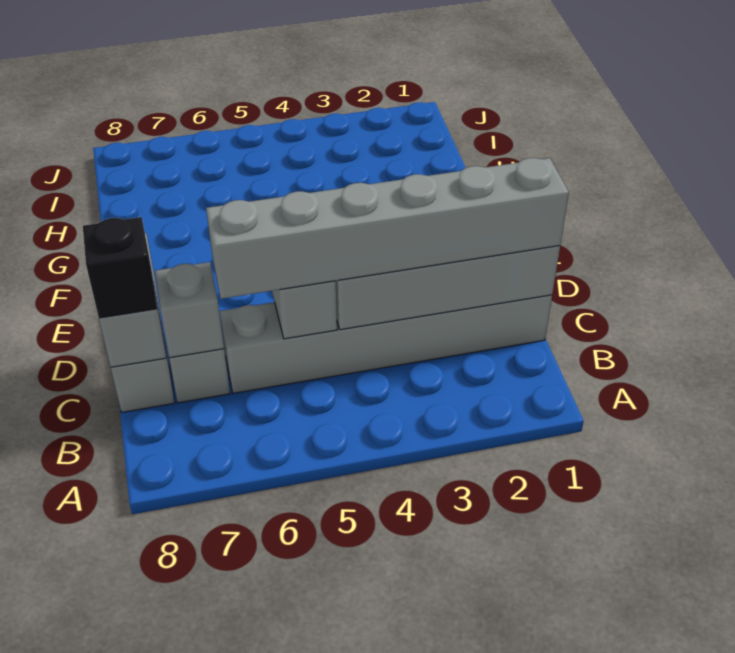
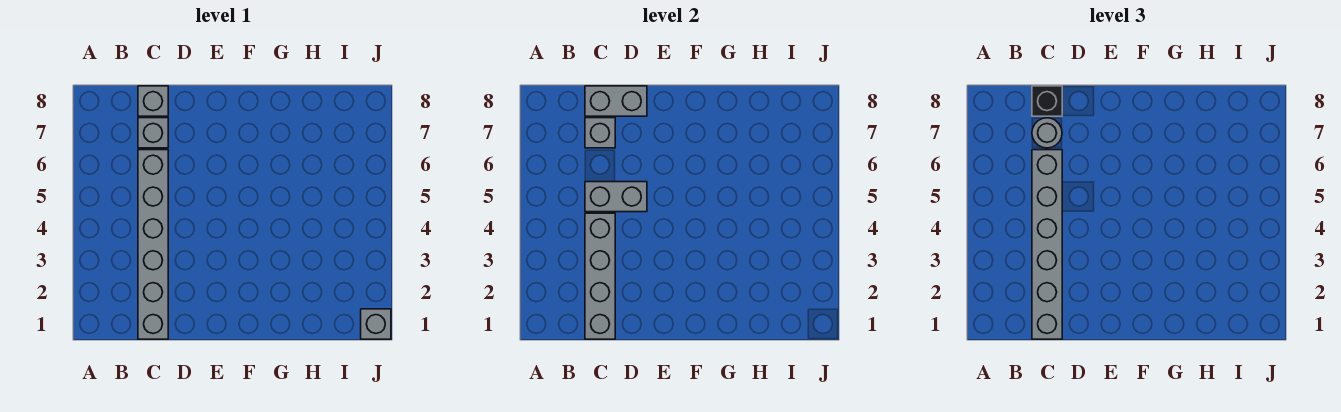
none -> grey round brick C7 level 3
none -> grey brick J1 level 1

